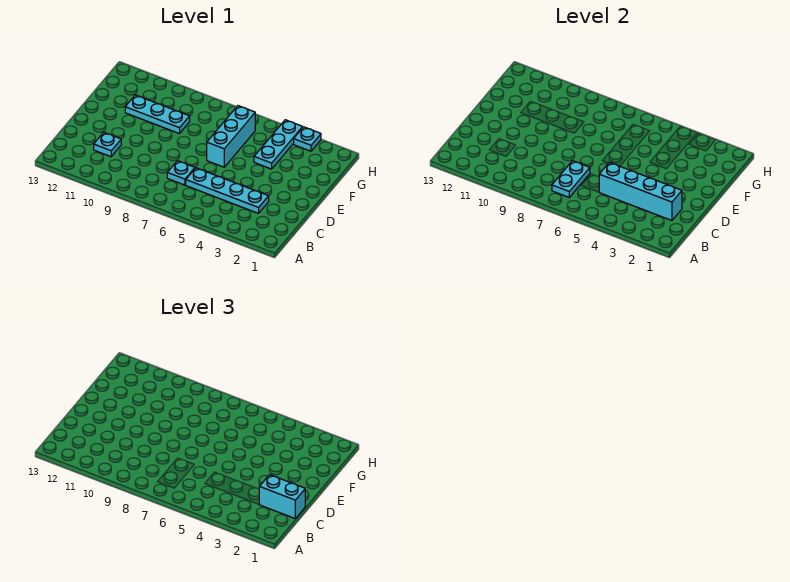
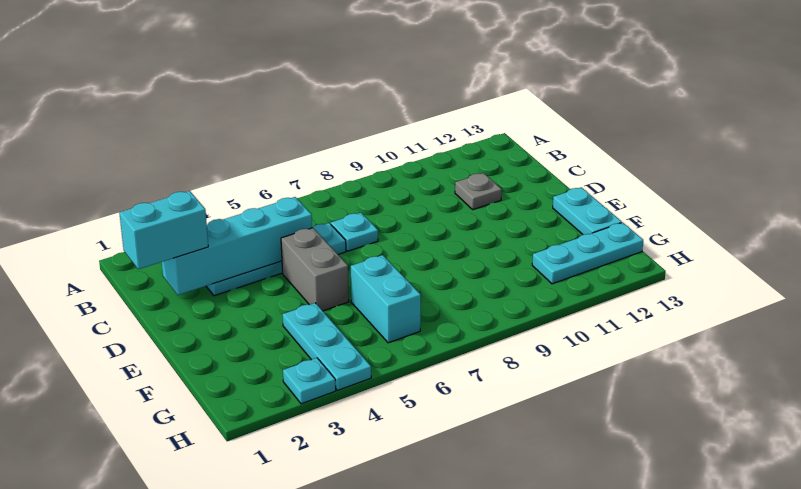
cyan plate B7:C7 level 2 -> cyan plate E13:F13 level 1
cyan plate C11 level 1 -> grey plate C11 level 1
none -> grey brick D5:E5 level 1
cyan brick E6:G6 level 1 -> cyan brick F6:G6 level 1
cyan plate F9:F11 level 1 -> cyan plate G11:G13 level 1

